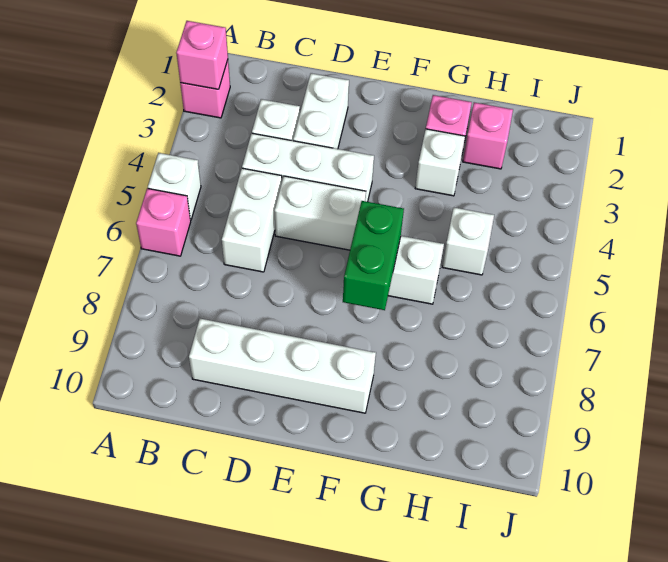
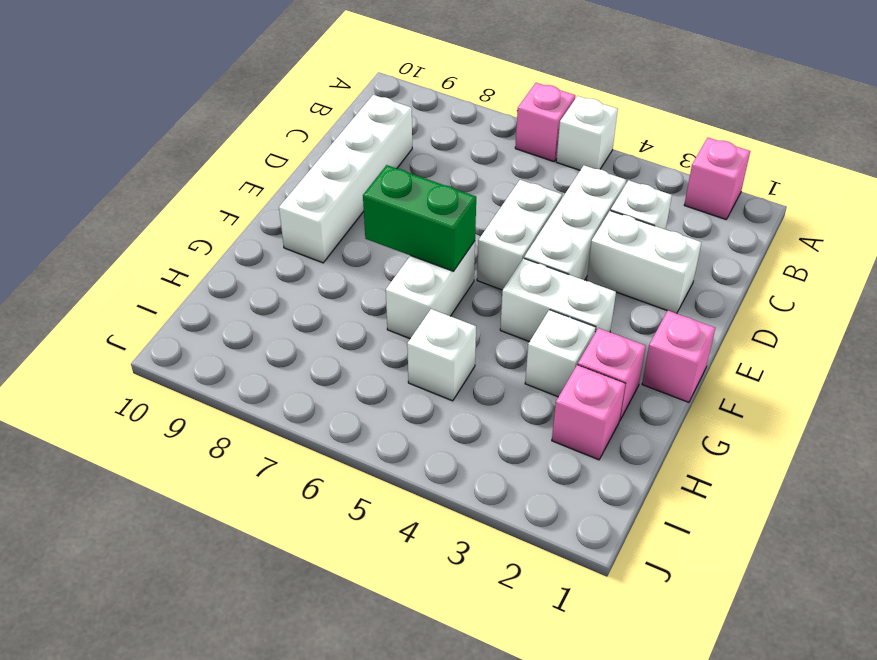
pink brick A2 level 2 -> pink brick F1 level 1
white brick C5:C6 level 1 -> white brick F3:F4 level 1

